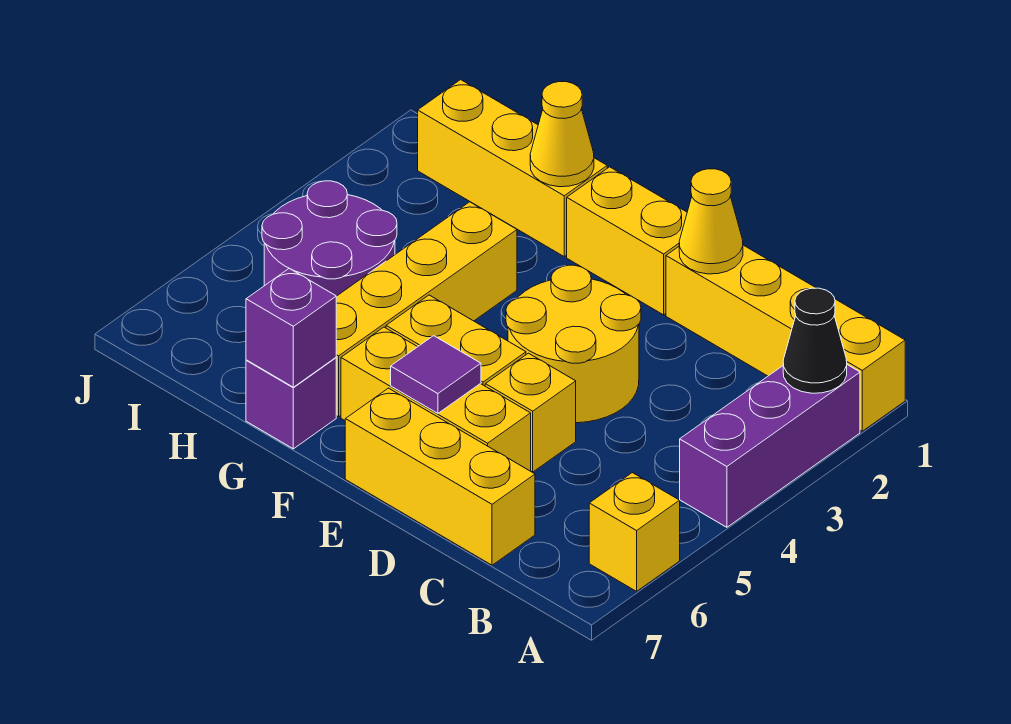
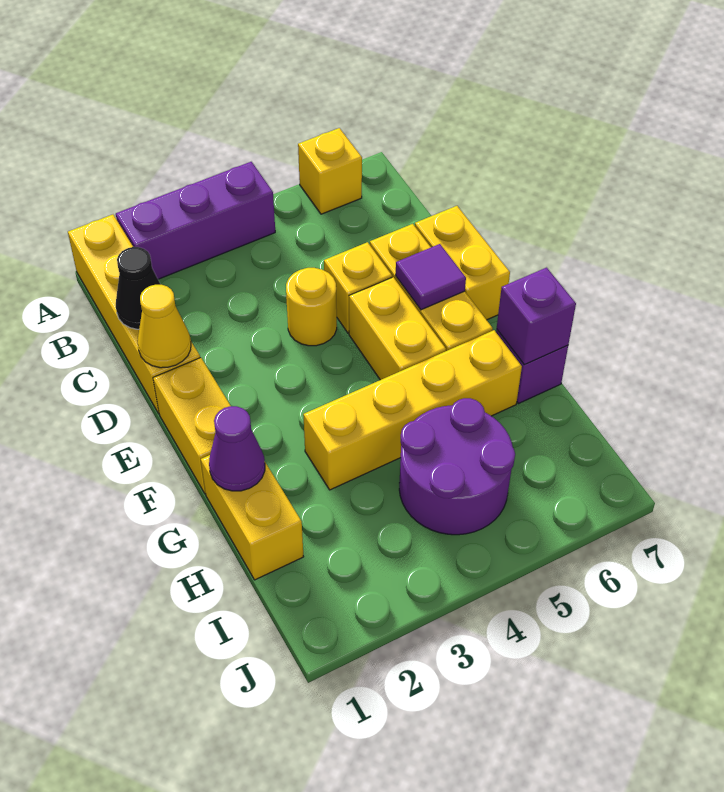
black cone A2 level 2 -> black cone C1 level 2
yellow brick C7:E7 level 1 -> yellow brick D7:E7 level 1
yellow round brick D3:E4 level 1 -> yellow round brick D4 level 1
yellow brick G1:I1 level 1 -> yellow brick G1:H1 level 1
yellow cone G1 level 2 -> purple cone G1 level 2

